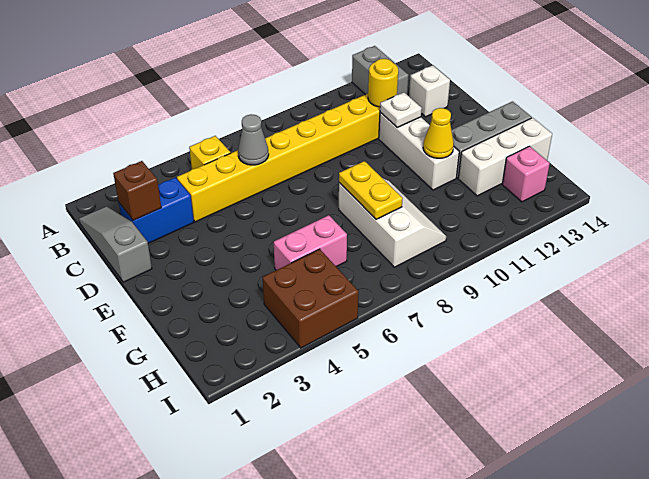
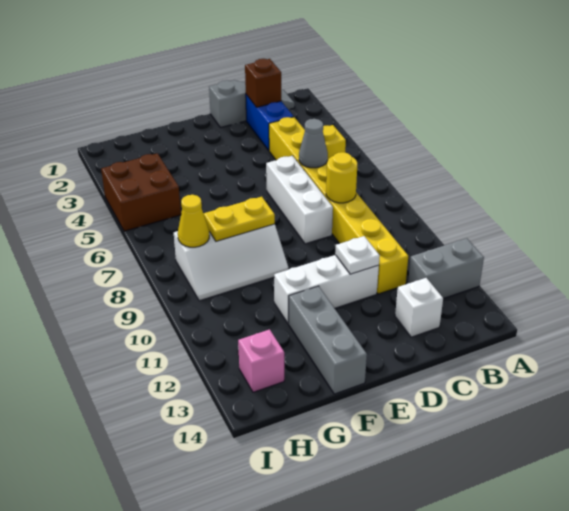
yellow round brick C11 level 2 -> yellow round brick C8 level 2
yellow cone F11 level 2 -> yellow cone H8 level 2
pink brick G5:G6 level 1 -> none
white brick G12:G14 level 1 -> white brick D6:D8 level 1

